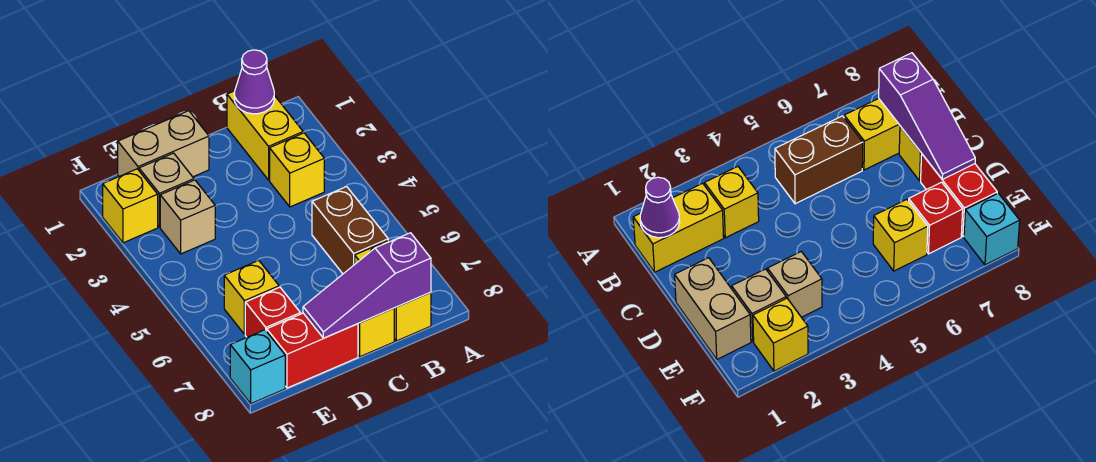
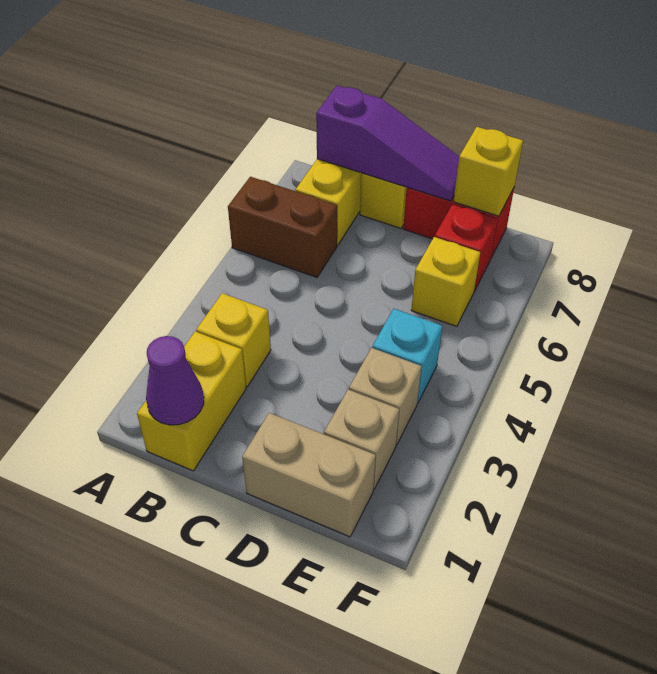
brown brick B5:B6 level 1 -> brown brick A6:B6 level 1
yellow brick F2 level 1 -> yellow brick E8 level 2
cyan brick F8 level 1 -> cyan brick E4 level 1

